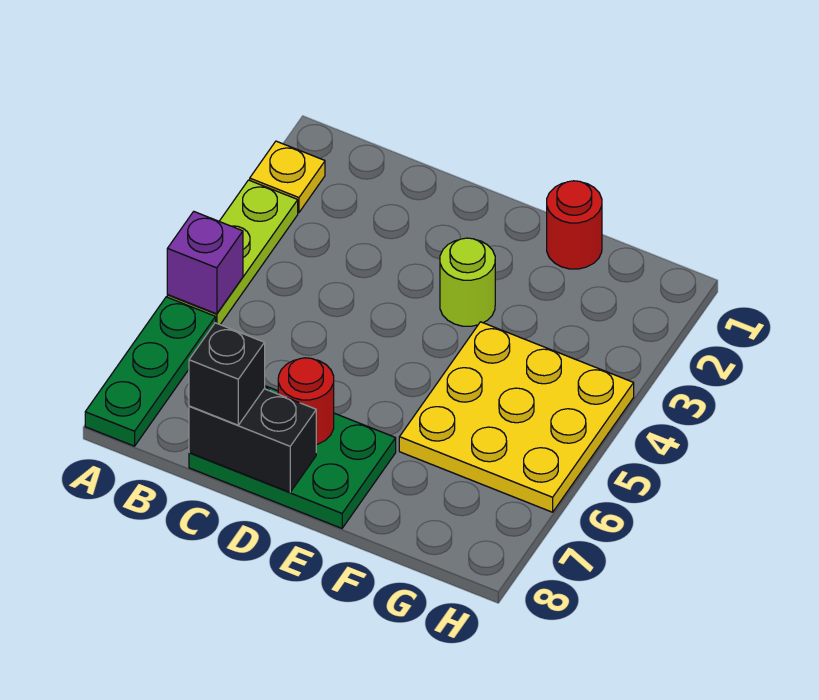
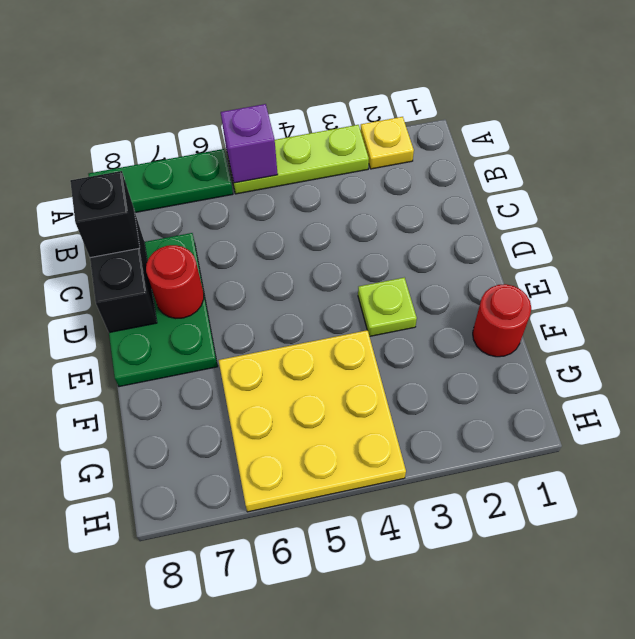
lime round brick E3 level 1 -> lime plate E3 level 1

